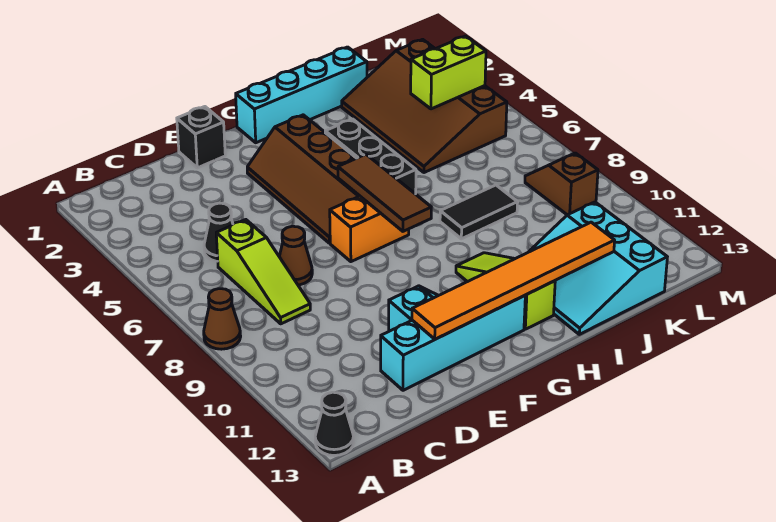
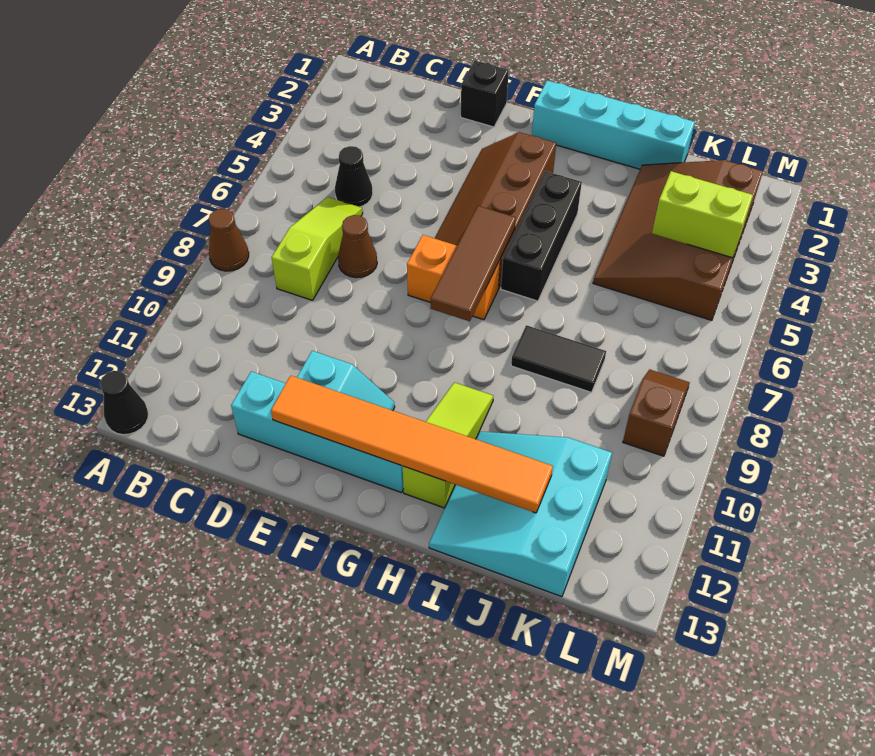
lime slope C6:C8 level 1 top 6 -> lime slope C6:C8 level 1 top 8

